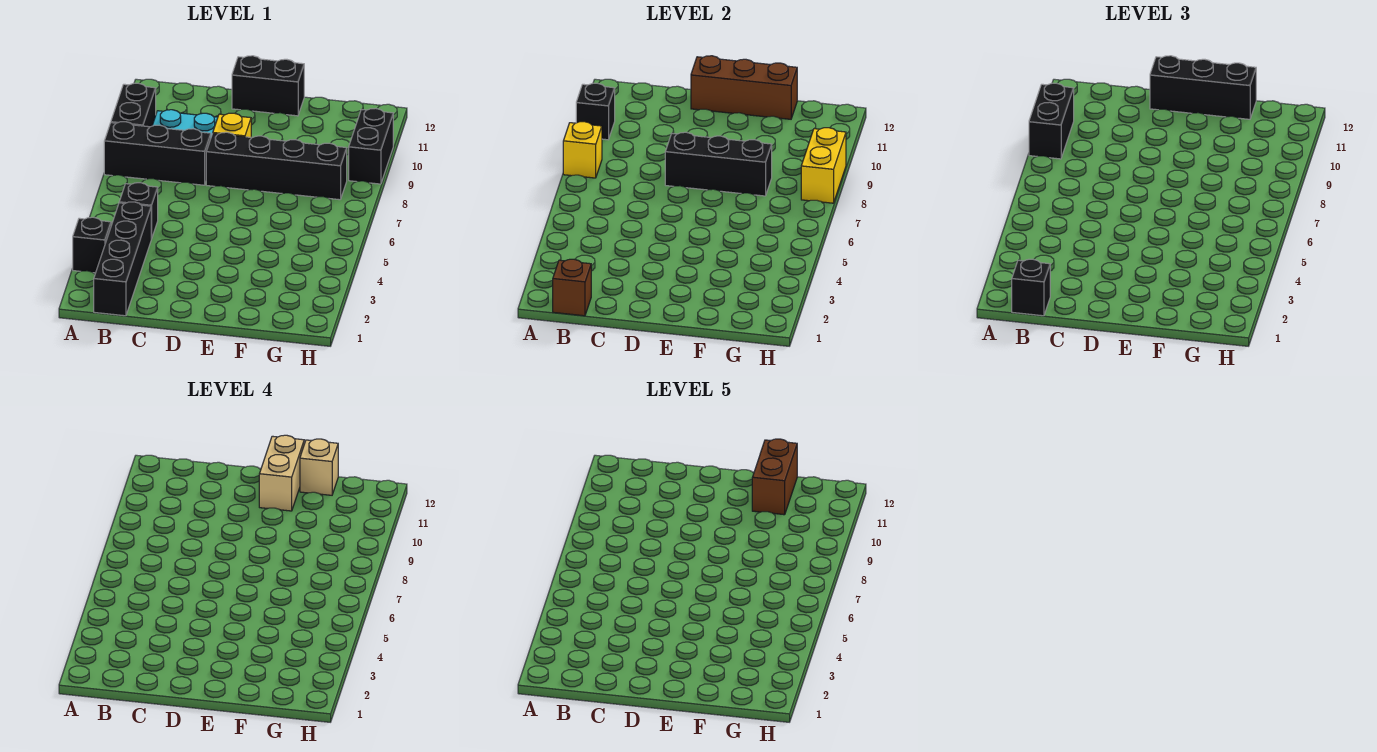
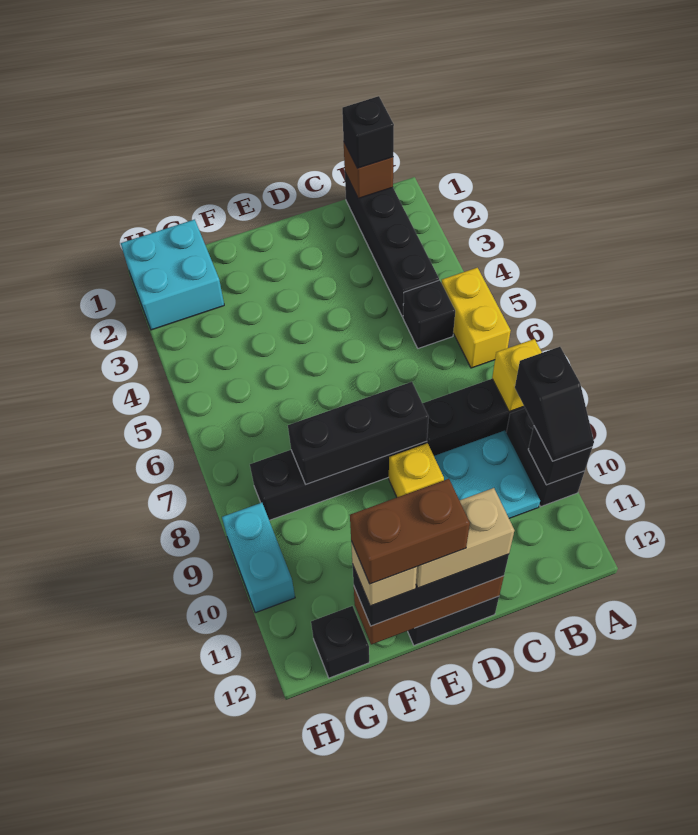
black brick A3 level 1 -> black brick G12 level 1
black brick A9:A10 level 3 -> black slope A9:A10 level 3 top 9
tan brick E11:E12 level 4 -> tan brick D12:E12 level 4
brown brick F11:F12 level 5 -> brown brick E12:F12 level 5
none -> cyan brick G1:H2 level 1
yellow brick H8:H9 level 2 -> yellow brick A5:A6 level 1
black brick H9:H10 level 1 -> cyan brick H9:H10 level 1

